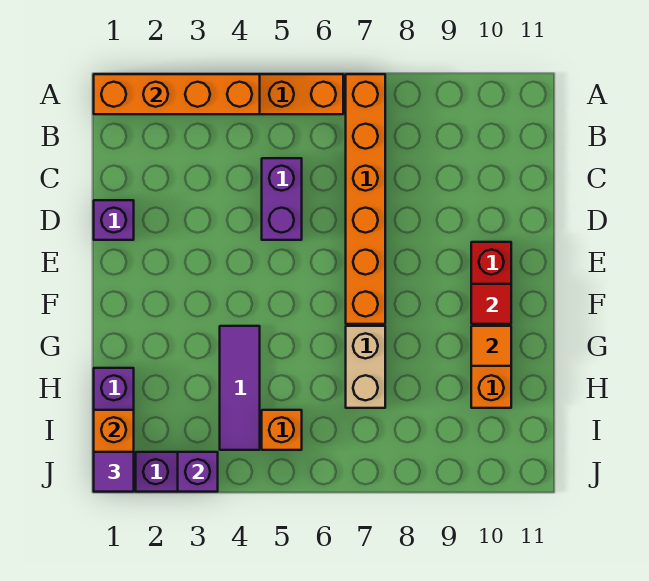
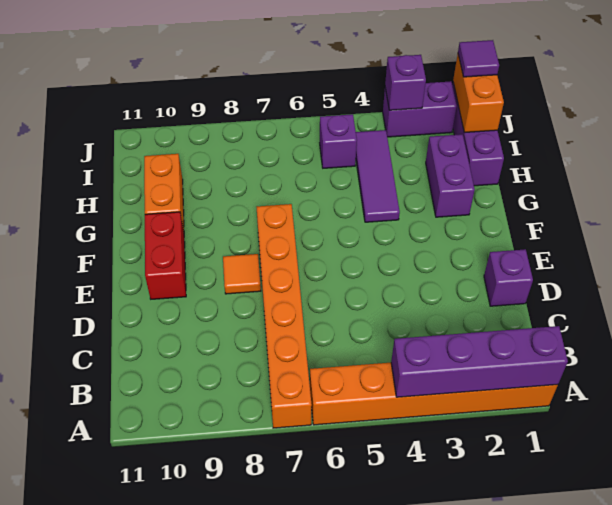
orange brick A1:A4 level 2 -> purple brick A1:A4 level 2
purple brick C5:D5 level 1 -> purple brick G2:H2 level 1
red tile F10 level 2 -> none
tan brick G7:H7 level 1 -> none
orange tile G10 level 2 -> orange tile E8 level 1
orange brick I5 level 1 -> purple brick I5 level 1

